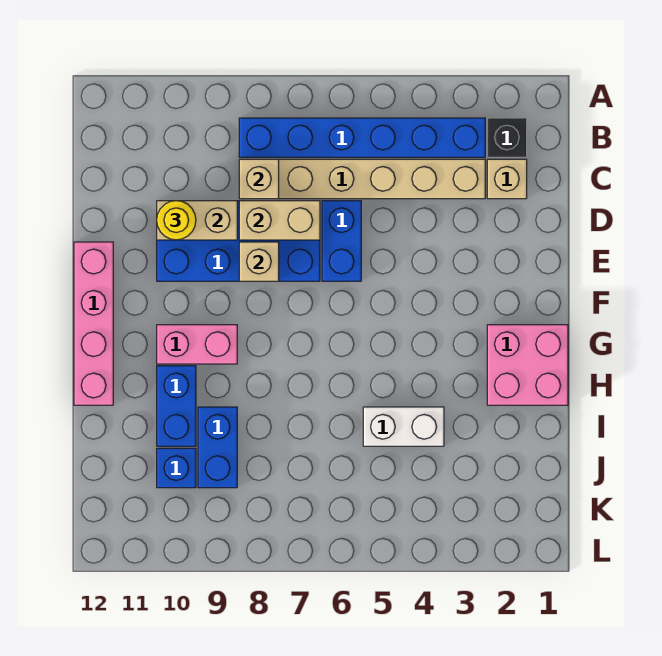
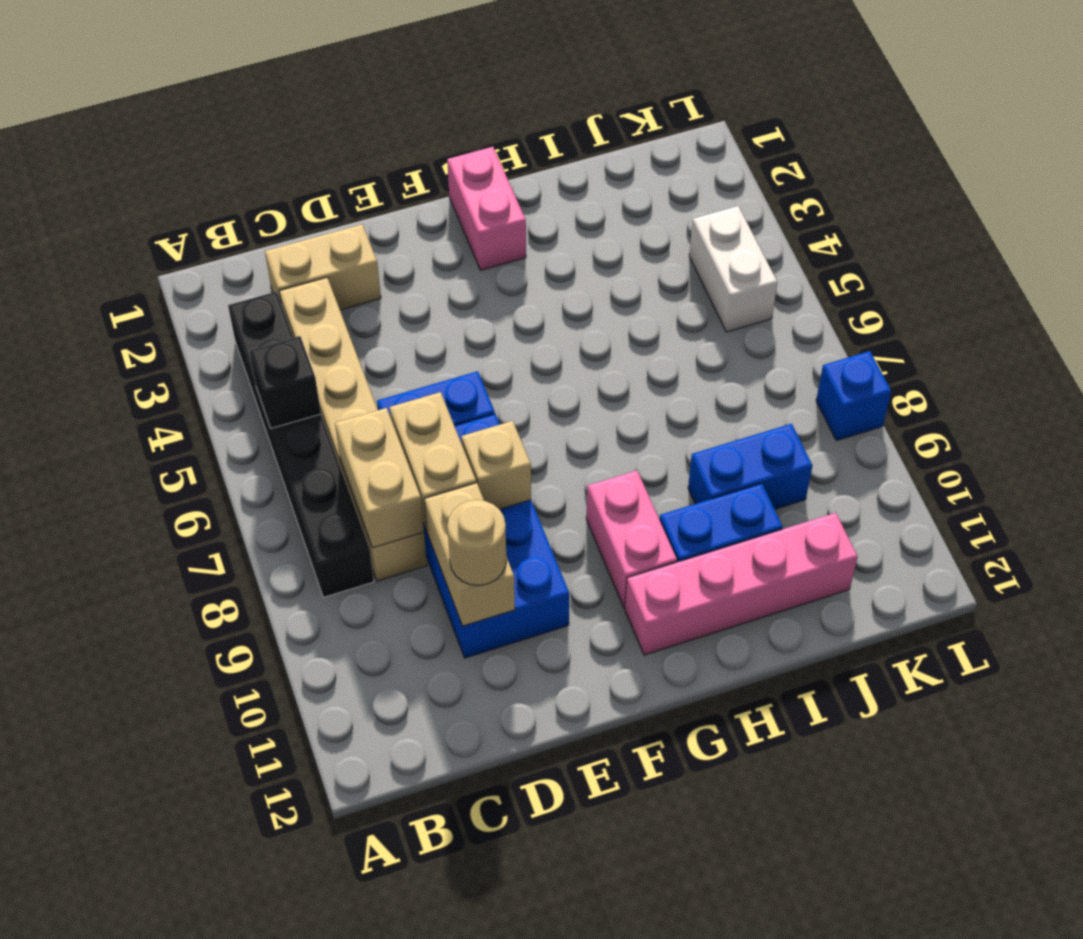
black brick B2 level 1 -> black brick B5 level 2
blue brick B3:B8 level 1 -> black brick B3:B8 level 1
tan brick C2 level 1 -> tan brick C2:D2 level 1
tan brick C8 level 2 -> tan brick C7:C8 level 2
yellow round brick D10 level 3 -> tan round brick D10 level 3
pink brick E12:H12 level 1 -> pink brick G11:J11 level 1
pink brick G1:H2 level 1 -> pink brick G1:G2 level 1
white brick I4:I5 level 1 -> white brick K4:K5 level 1
blue brick J10 level 1 -> blue brick L8 level 1

